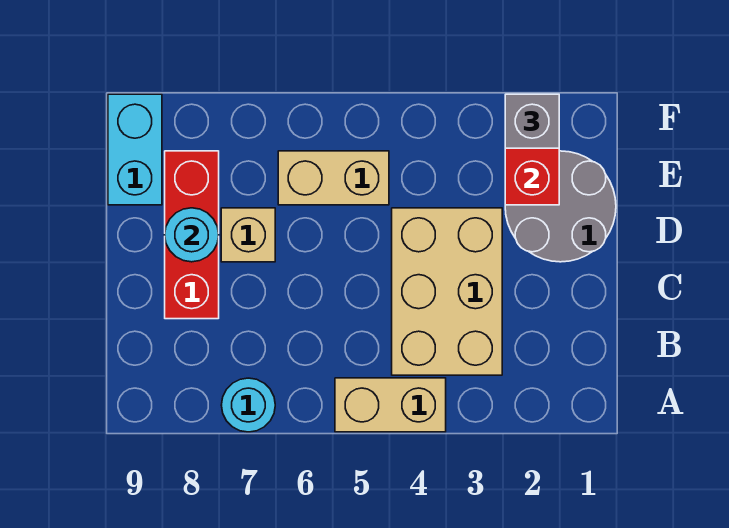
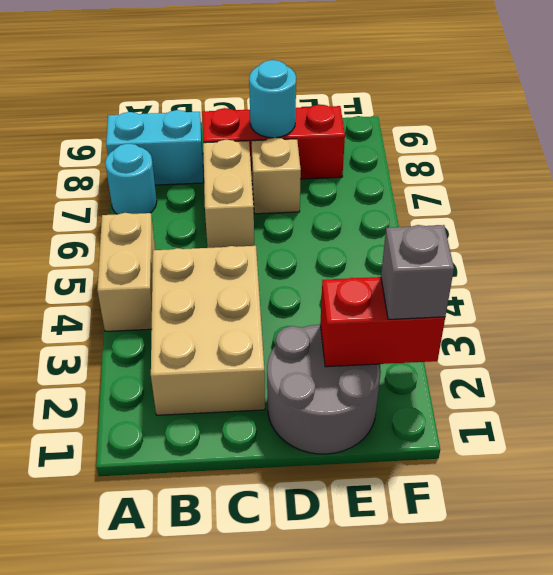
tan brick B3:D4 level 1 -> tan brick B2:C4 level 1
tan brick E5:E6 level 1 -> tan brick C6:C7 level 1
cyan brick E9:F9 level 1 -> cyan brick A8:B8 level 1

